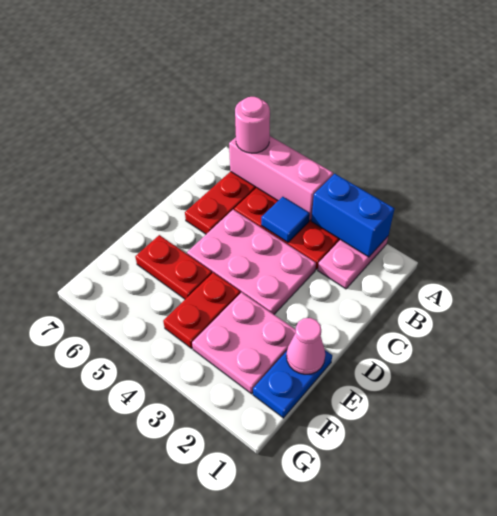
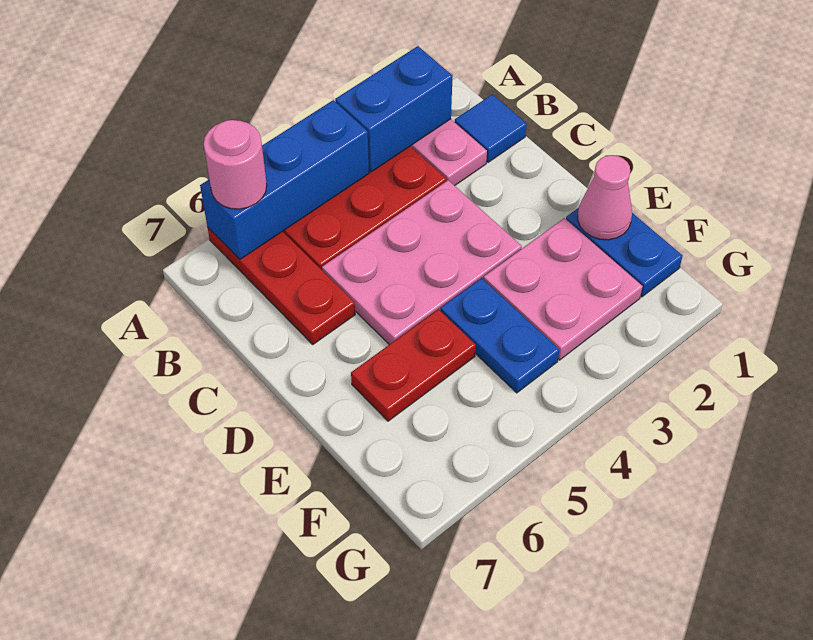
pink brick A4:A6 level 2 -> blue brick A4:A6 level 2
blue tile B4 level 2 -> blue tile B1 level 1
red plate E4:F4 level 1 -> blue plate E4:F4 level 1

